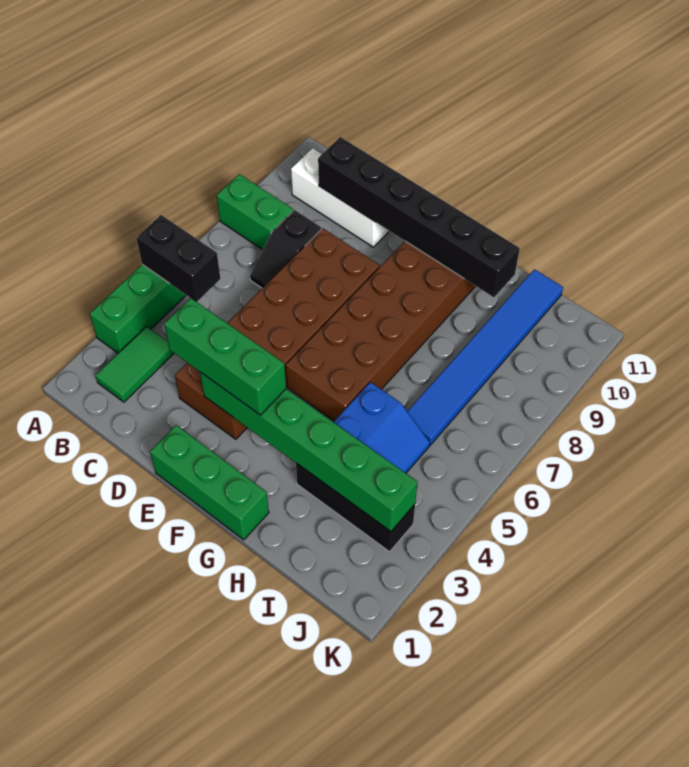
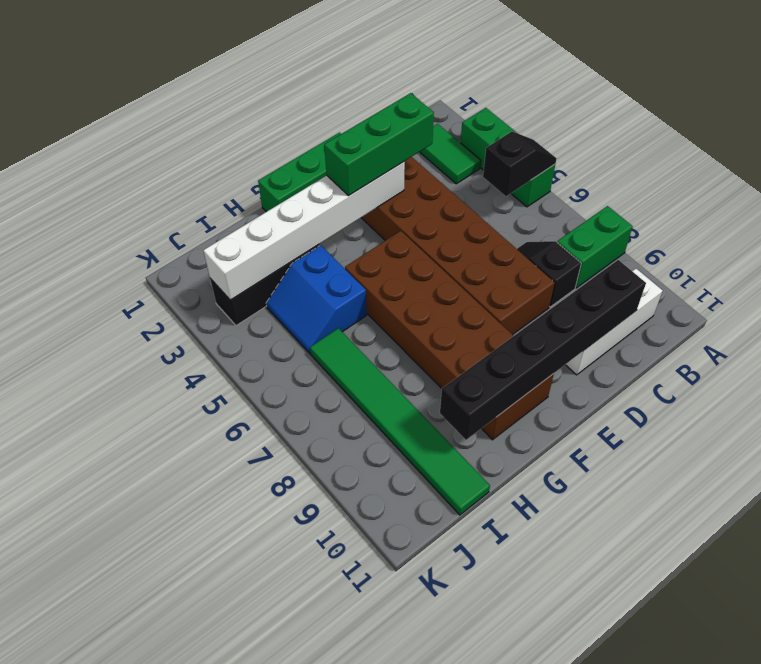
black brick A5:B5 level 2 -> black slope A5:B5 level 2 top B
green brick E3:J3 level 2 -> white brick E3:J3 level 2
blue tile I6:I11 level 1 -> green tile I6:I11 level 1

